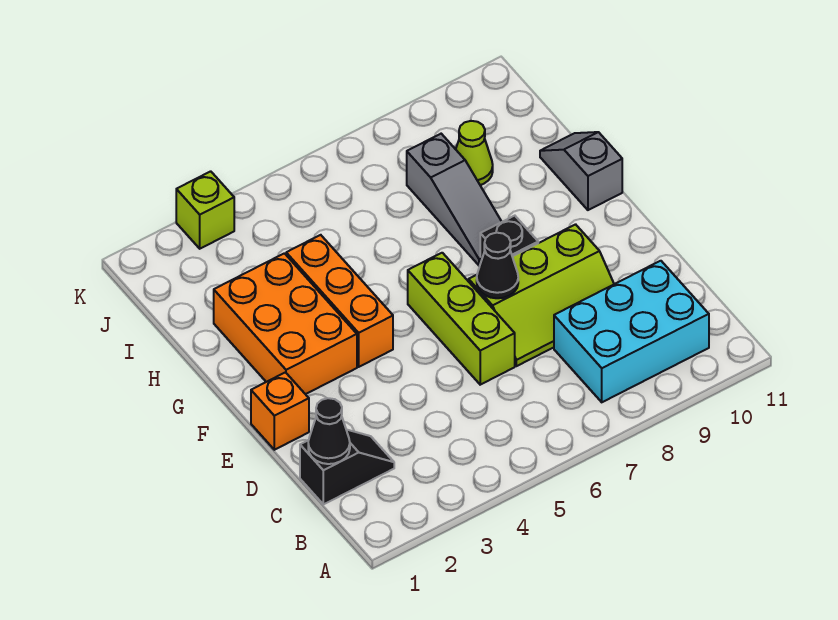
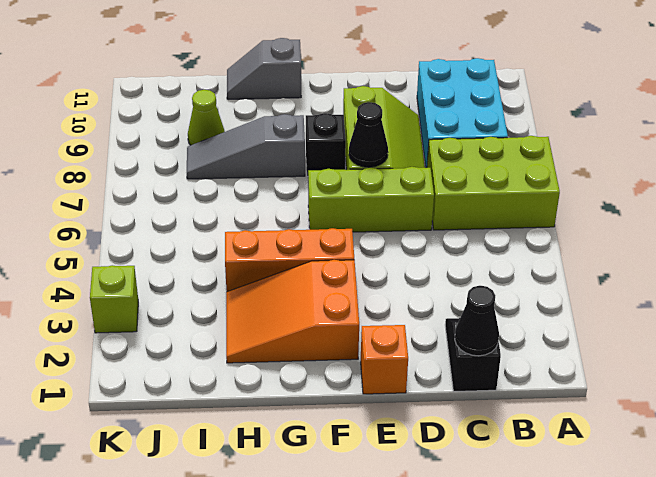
none -> lime brick A6:C7 level 1
orange brick F2:H3 level 1 -> orange slope F2:H3 level 1 top F
grey slope G8:I8 level 1 top I -> grey slope G8:I8 level 1 top G

